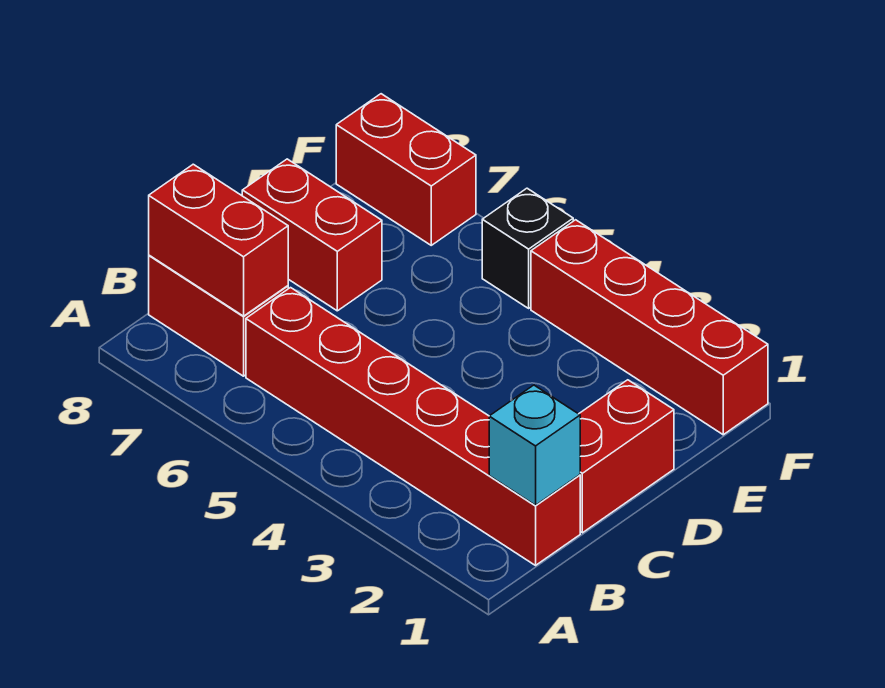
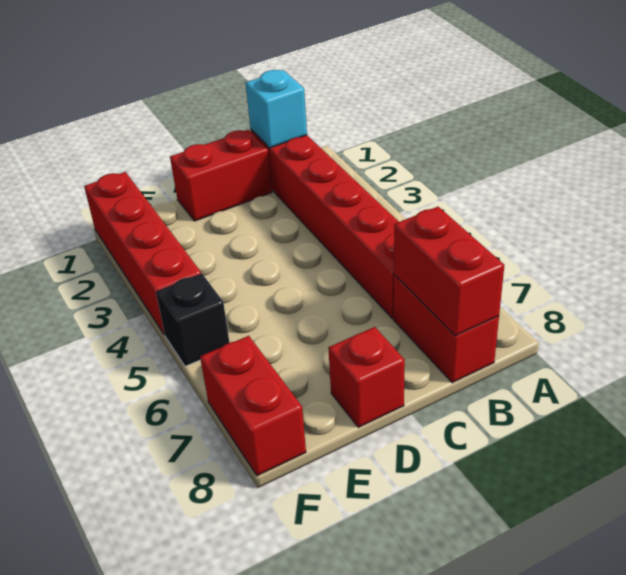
red brick D7:D8 level 1 -> red brick D8 level 1

